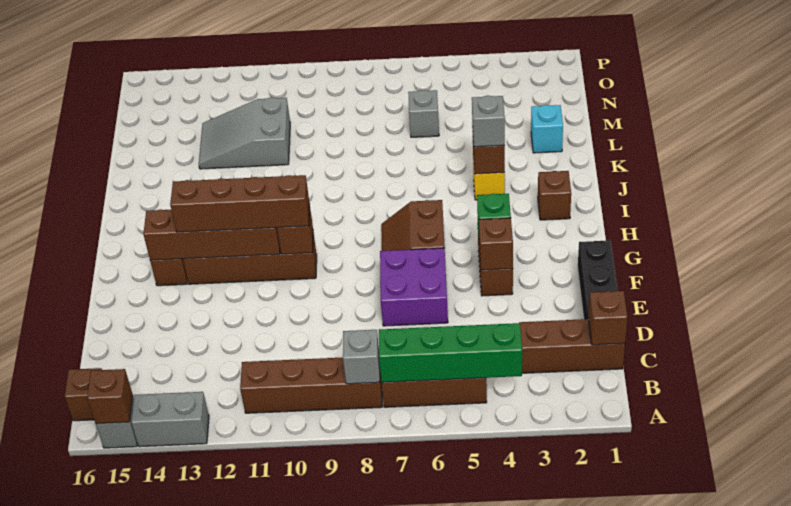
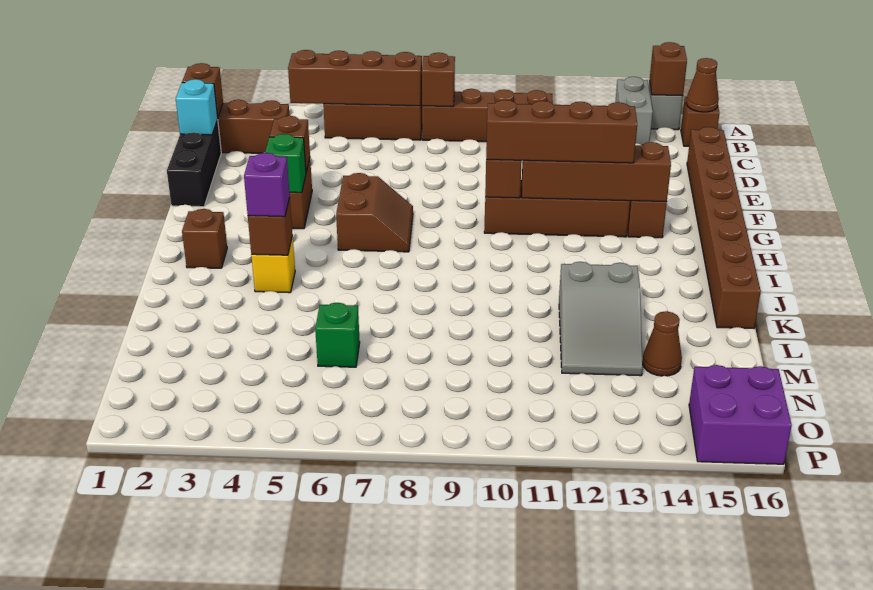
grey brick A13:A14 level 1 -> grey brick A14:B14 level 1
green brick B4:B7 level 2 -> brown brick B4:B7 level 2
grey brick B8 level 2 -> brown brick B8 level 2
none -> brown cone B16 level 2
none -> brown brick D16:K16 level 1
purple brick E6:F7 level 1 -> purple brick O15:P16 level 1
grey brick J4 level 3 -> purple brick J4 level 3
cyan brick L2 level 1 -> cyan brick D1 level 2
grey slope L11:M13 level 1 top 11 -> grey slope K12:M13 level 1 top K
grey brick M6 level 1 -> green brick M6 level 1
none -> brown cone M14 level 1

